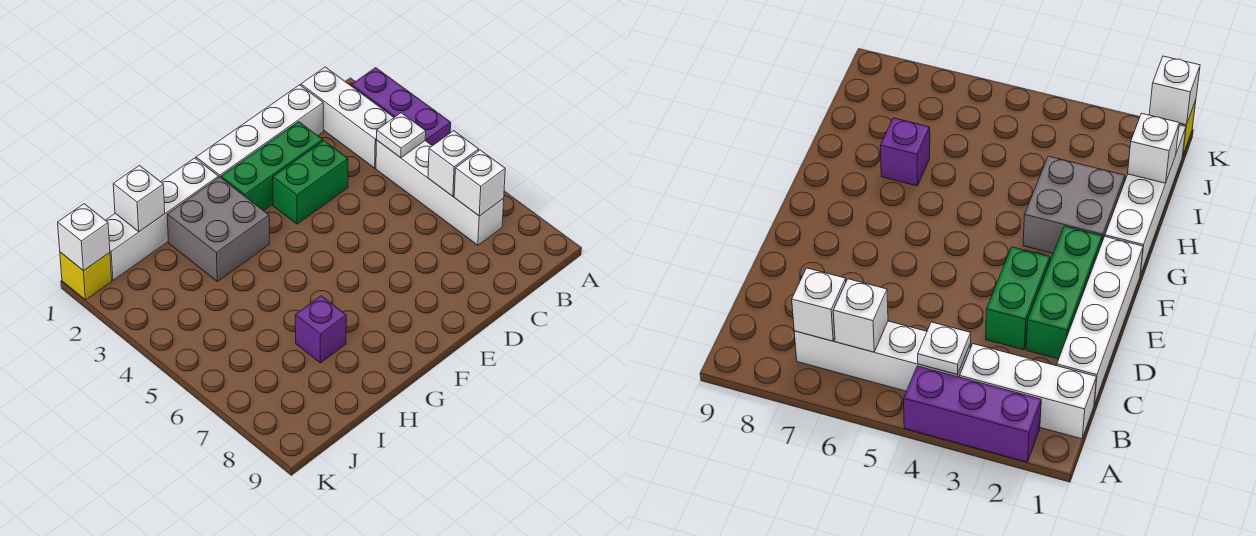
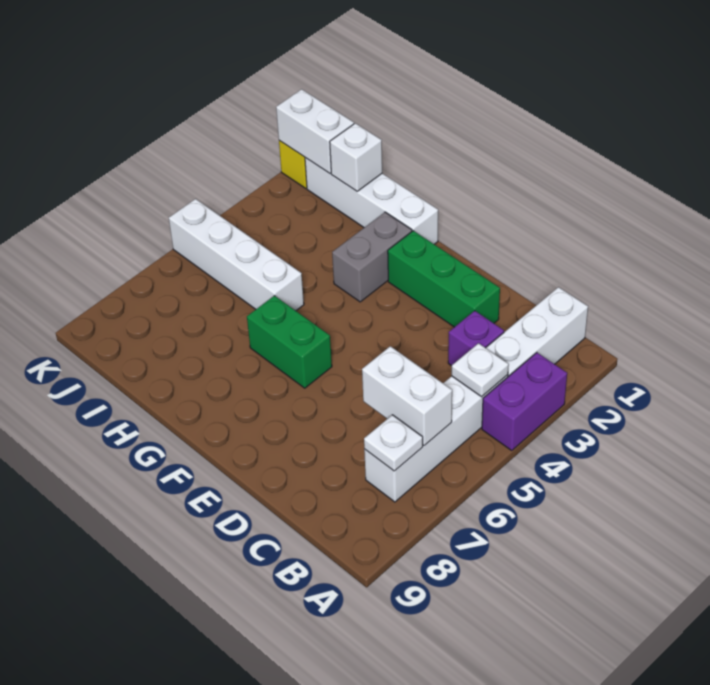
purple brick A2:A4 level 1 -> purple brick A3:A4 level 1
white brick B6 level 2 -> white brick B6:C6 level 2
white brick B7 level 2 -> white plate B7 level 2
white brick C1:F1 level 1 -> white brick H5:K5 level 1
green brick D3:E3 level 1 -> green brick F6:G6 level 1
grey brick G2:H3 level 1 -> grey brick G2:G3 level 1
purple brick H7 level 1 -> purple brick C3 level 1
white brick K1 level 2 -> white brick J1:K1 level 2

